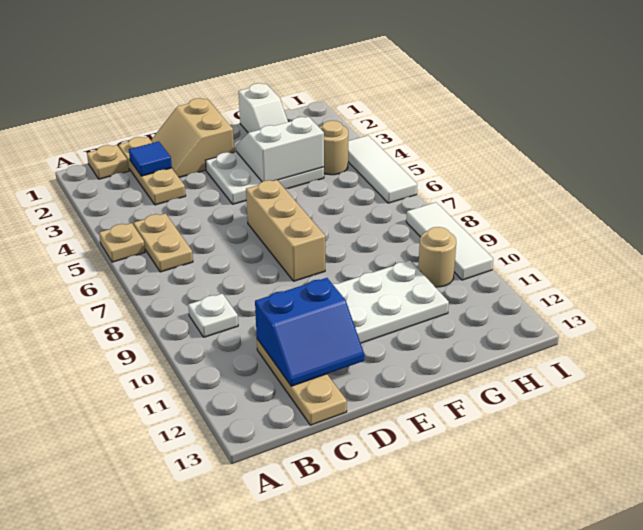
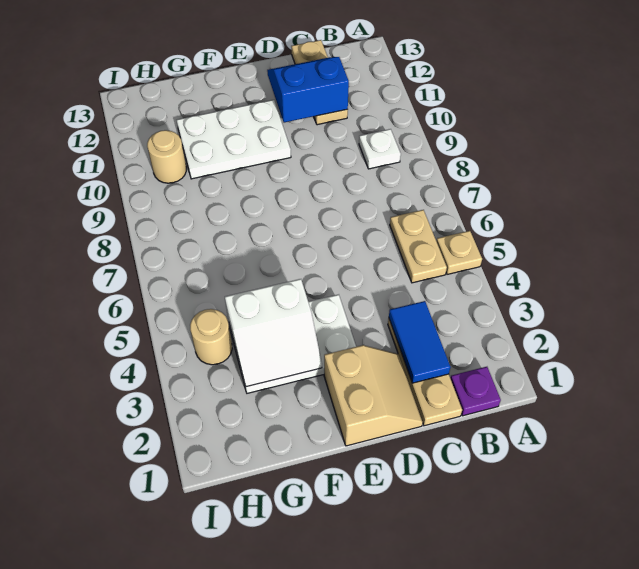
tan plate B1 level 1 -> purple plate B1 level 1
blue tile C2 level 2 -> blue tile C2:C3 level 2
tan brick E6:E8 level 1 -> none
white slope G1:G2 level 1 top 1 -> none
white tile I4:I6 level 1 -> none
white tile I8:I10 level 1 -> none

